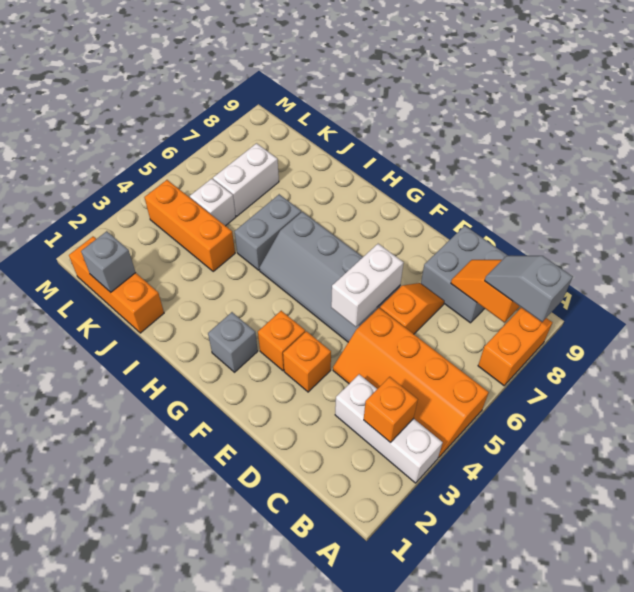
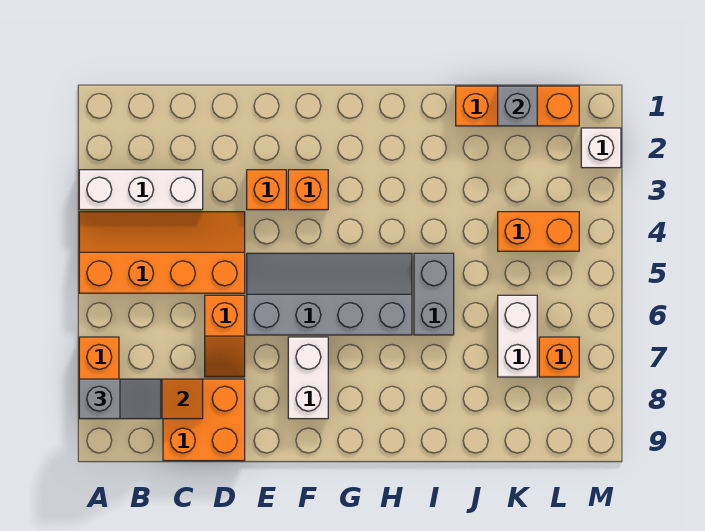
orange brick B3 level 2 -> orange brick L7 level 1
grey brick C8:D9 level 1 -> orange brick C8:D9 level 1
white brick E5:E6 level 2 -> white brick F7:F8 level 1
grey brick G2 level 1 -> none
orange brick J4:L4 level 1 -> orange brick K4:L4 level 1
white brick K5 level 1 -> white brick M2 level 1

